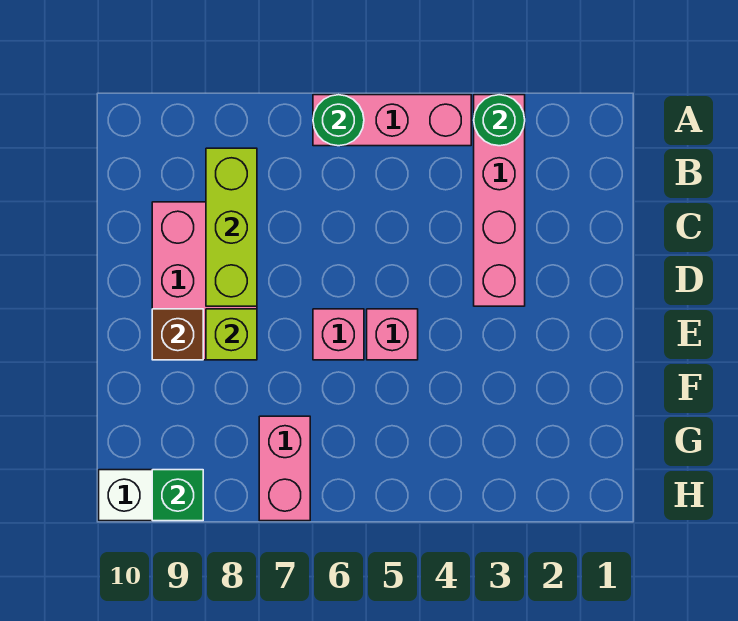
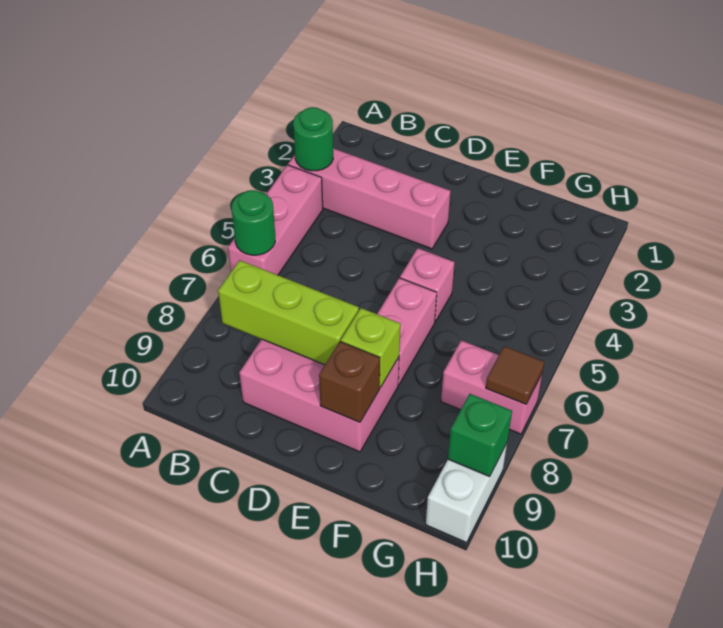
pink brick E6 level 1 -> pink brick E6:E7 level 1
none -> brown tile H7 level 2

